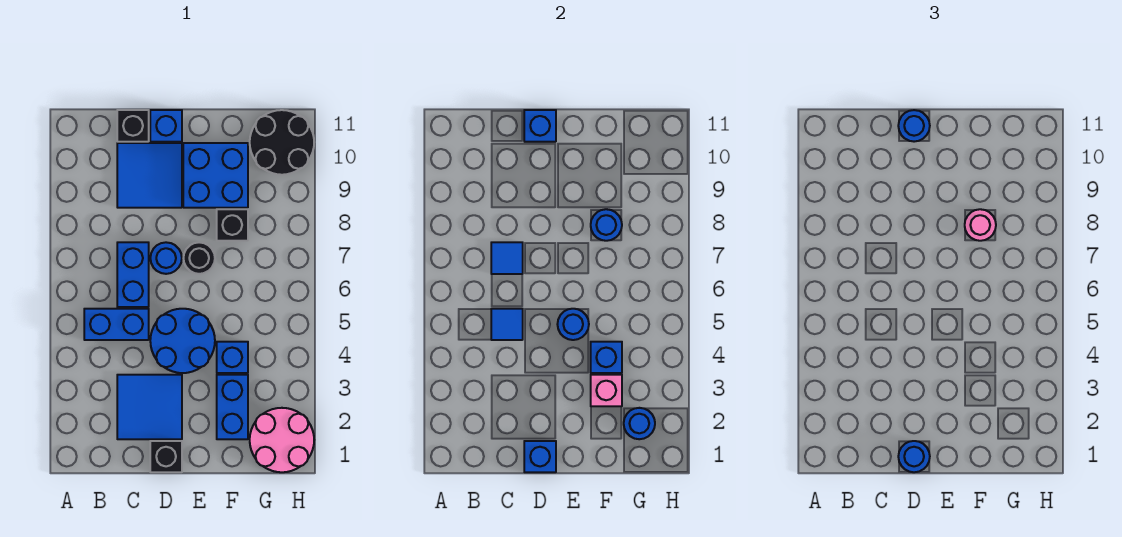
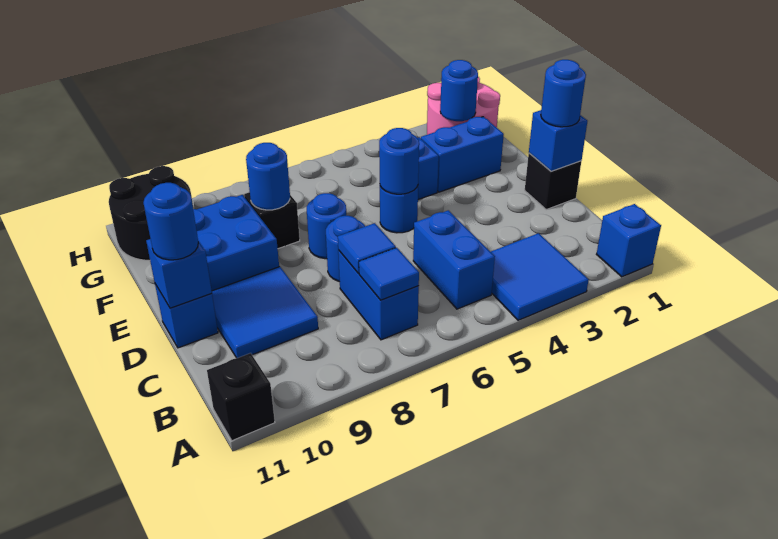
blue tile C2:D3 level 1 -> blue tile A3:B4 level 1
blue tile C5 level 2 -> blue tile B7 level 2
blue brick C6:C7 level 1 -> blue brick B7:C7 level 1
black brick C11 level 1 -> black brick A11 level 1
blue round brick D4:E5 level 1 -> blue round brick E5 level 1
black round brick E7 level 1 -> blue round brick E7 level 1
pink brick F3 level 2 -> none
blue brick F4 level 2 -> blue brick A1 level 1
pink round brick F8 level 3 -> none

